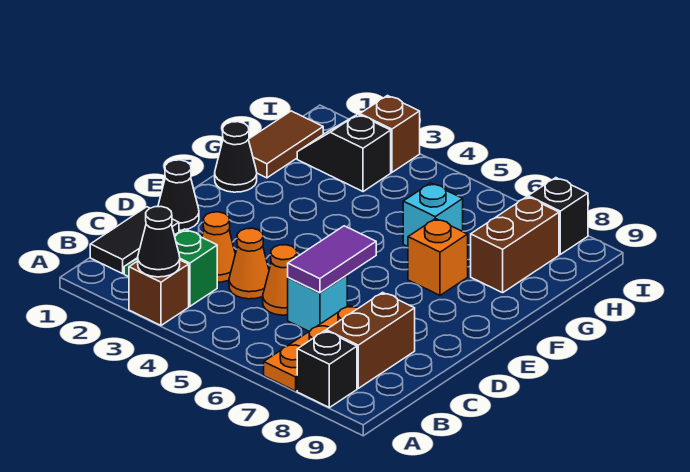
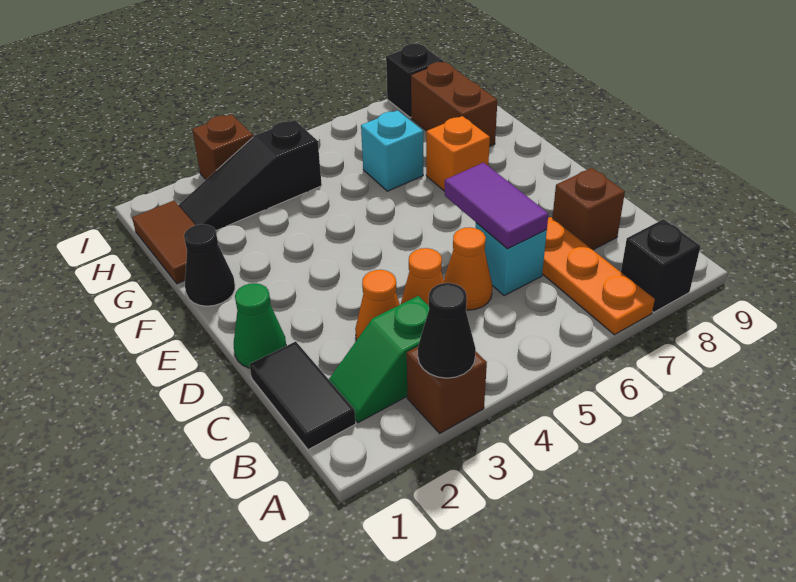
brown brick B8:C8 level 1 -> brown brick C8 level 1
black cone D1 level 1 -> green cone D1 level 1
black slope H2:H3 level 1 top 3 -> black slope H2:H4 level 1 top 4

